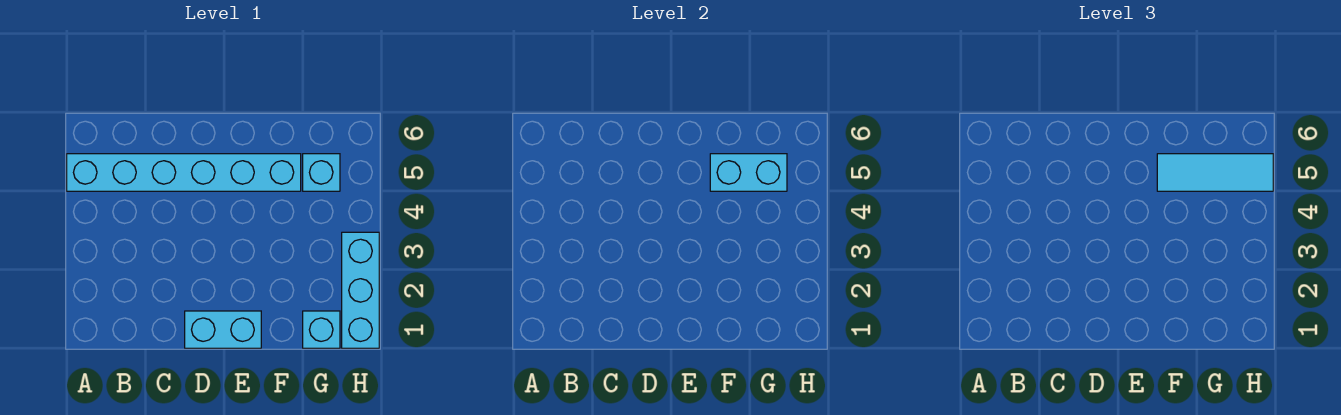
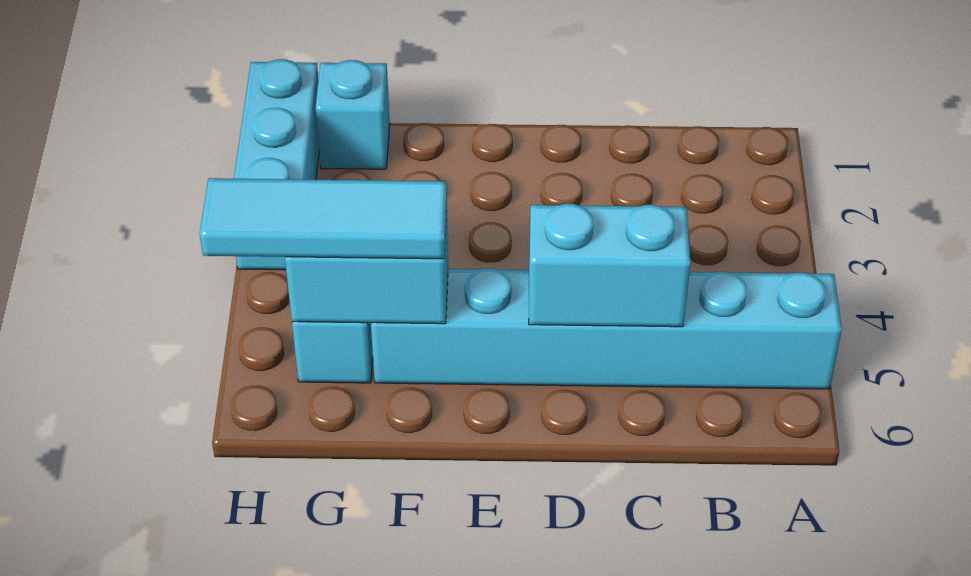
cyan brick D1:E1 level 1 -> cyan brick C5:D5 level 2

